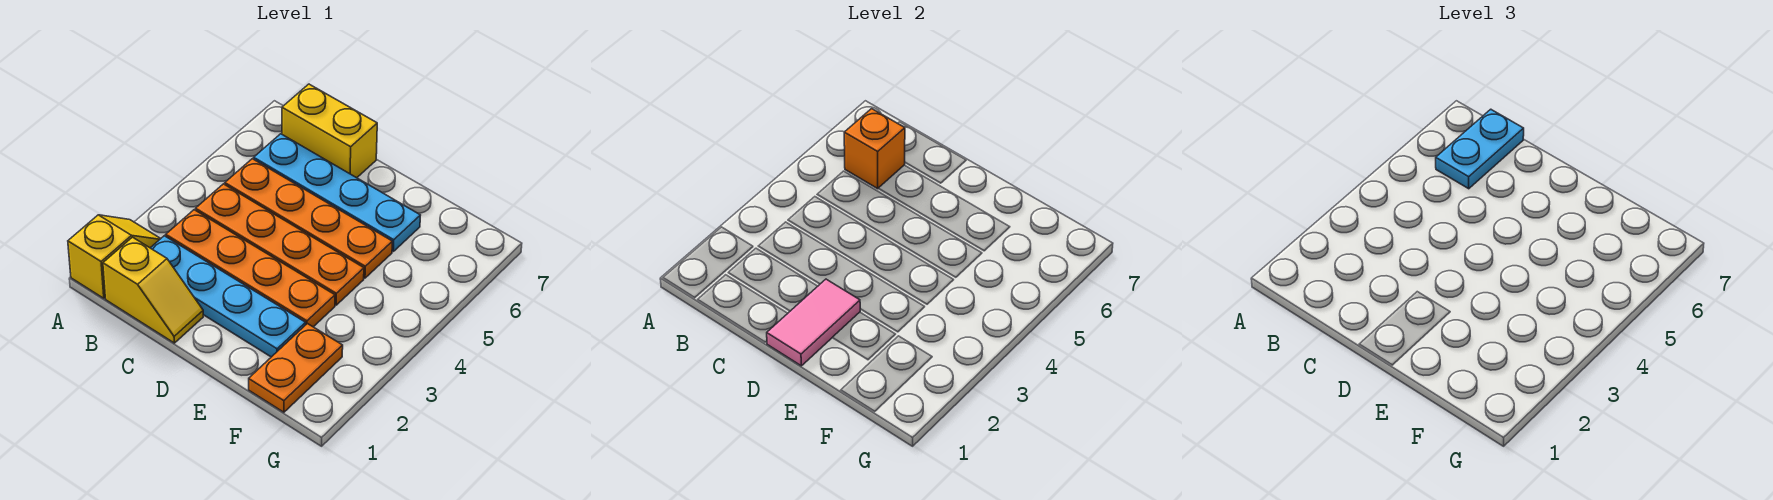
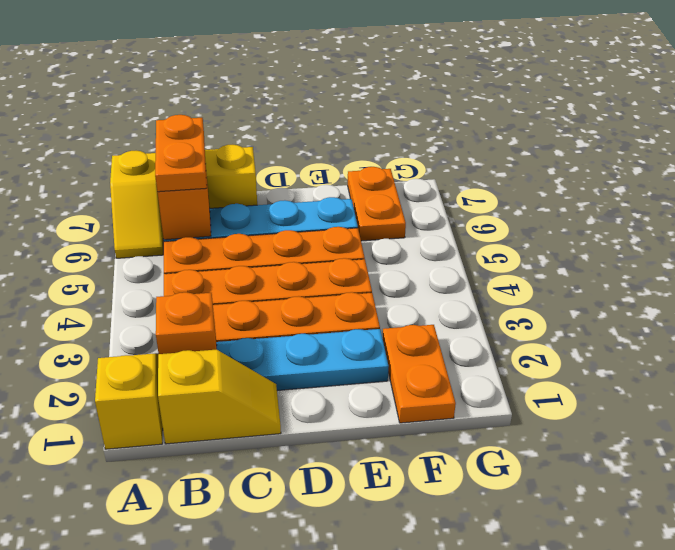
none -> yellow slope A6:A7 level 1 top 7
none -> orange brick B2 level 2
cyan plate B6:B7 level 3 -> orange plate B6:B7 level 3
pink tile D1:D2 level 2 -> none
none -> orange plate F6:F7 level 1

